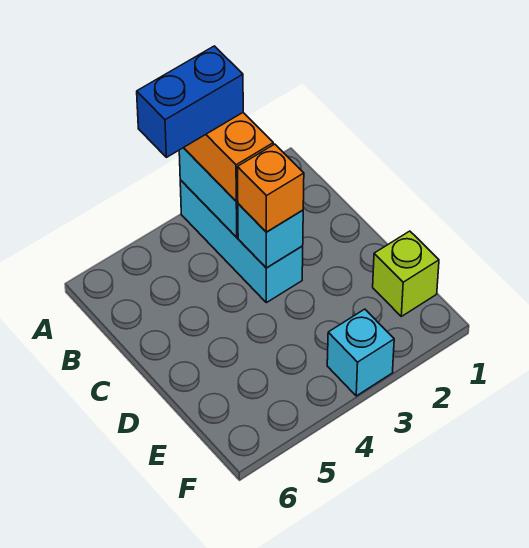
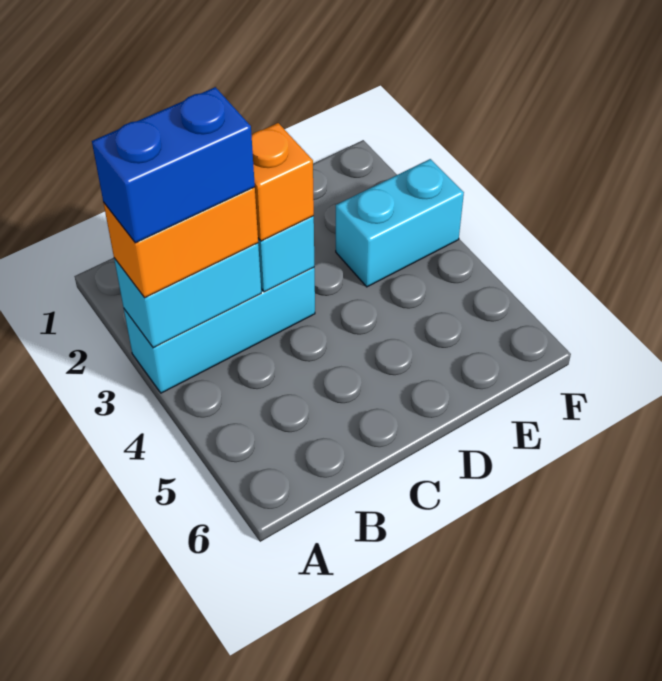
blue brick A3:A4 level 4 -> blue brick A3:B3 level 4
lime brick E1 level 1 -> none
cyan brick F3 level 1 -> cyan brick E3:F3 level 1

